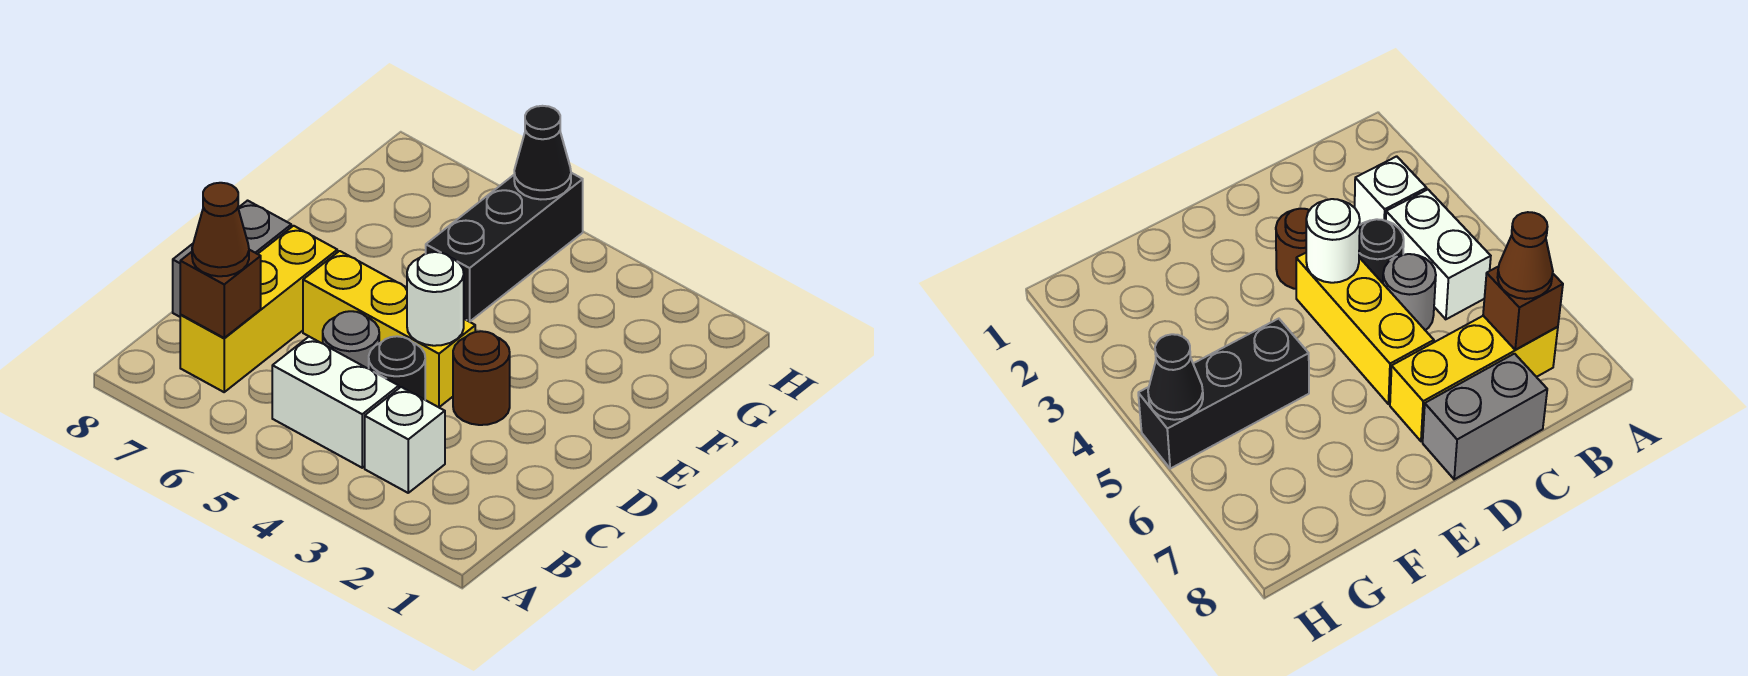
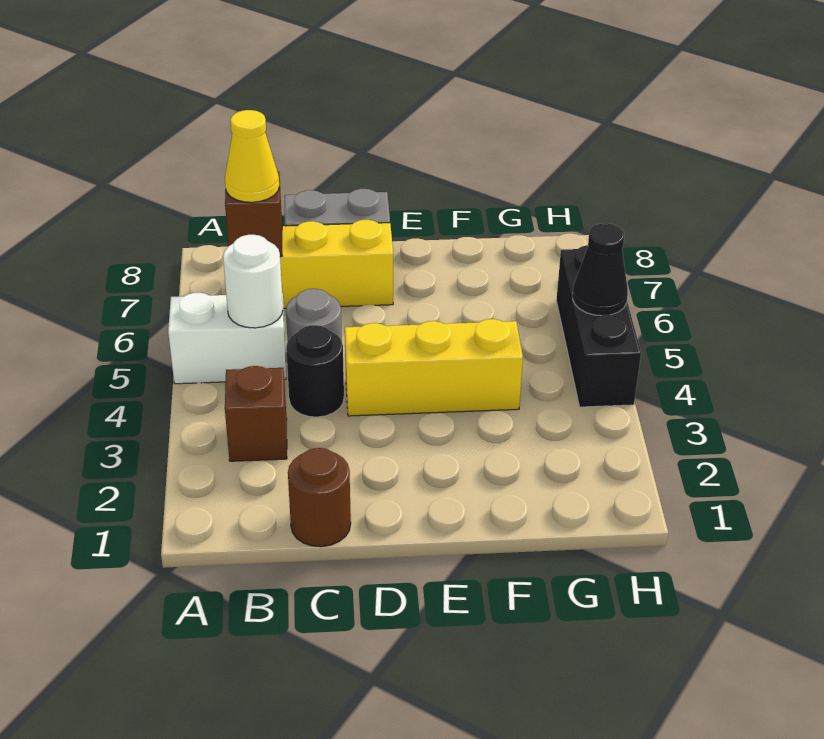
white brick B3 level 1 -> brown brick B3 level 1
white brick B4:B5 level 1 -> white brick A5:B5 level 1
brown cone B7 level 3 -> yellow cone B7 level 3
brown round brick D3 level 1 -> brown round brick C1 level 1
yellow brick D4:D6 level 1 -> yellow brick D4:F4 level 1
white round brick D4 level 2 -> white round brick B5 level 2
black brick F5:H5 level 1 -> black brick H4:H6 level 1

